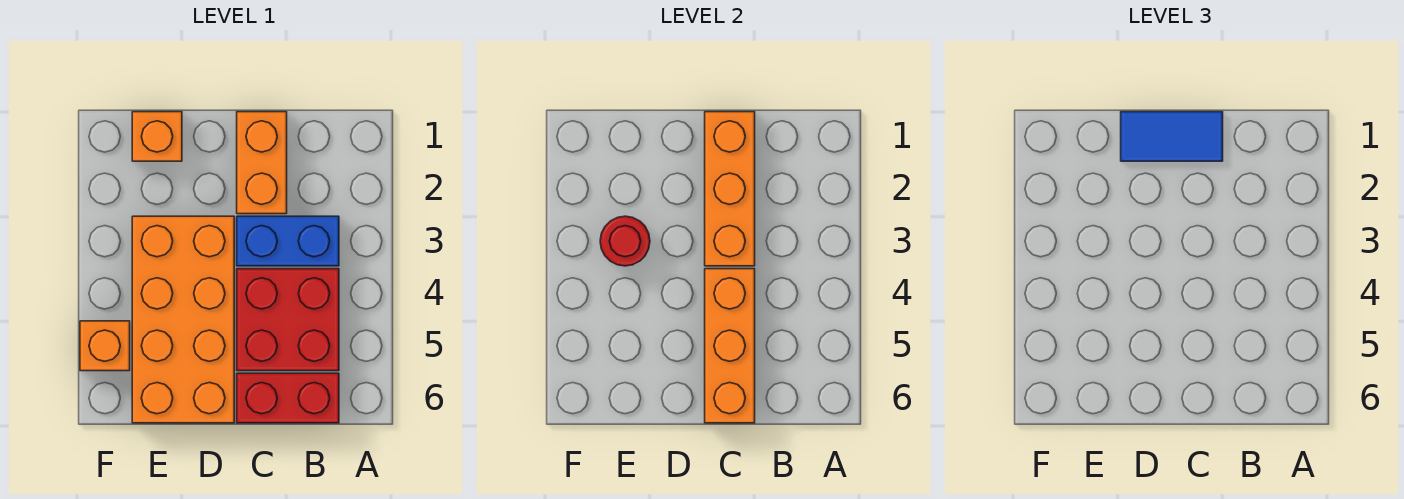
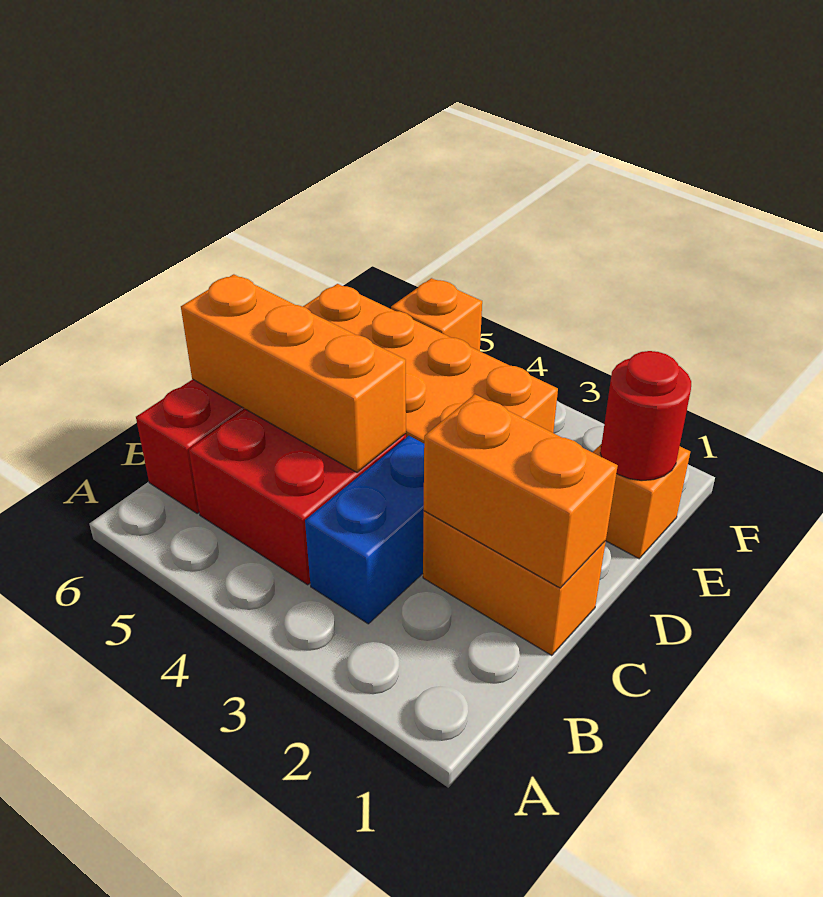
orange brick C1:C3 level 2 -> orange brick C1:C2 level 2
blue tile C1:D1 level 3 -> none
red round brick E3 level 2 -> red round brick E1 level 2

